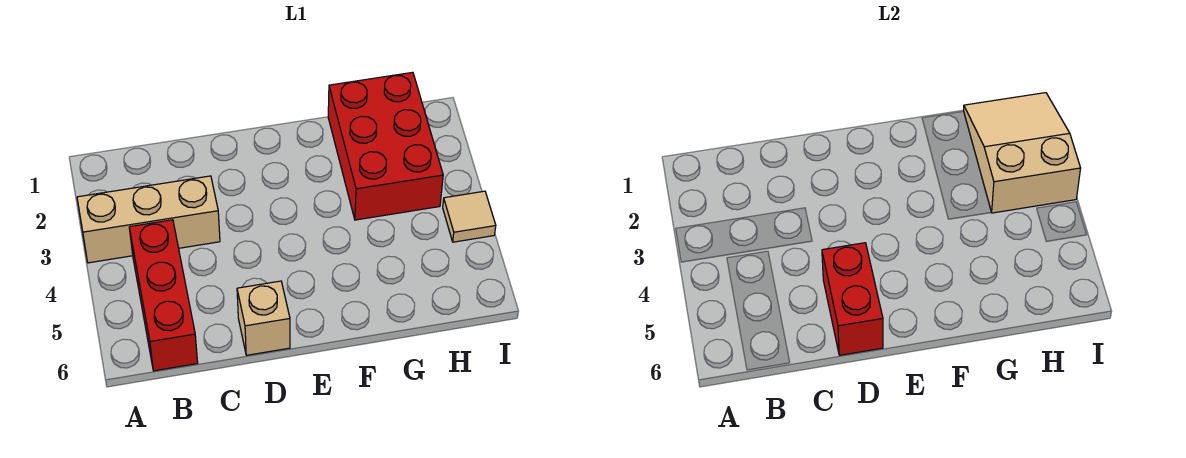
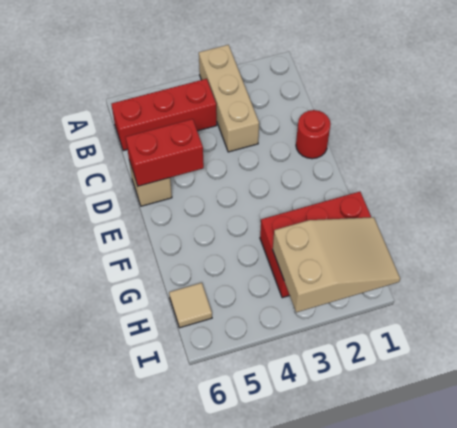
none -> red round brick D1 level 1
tan tile I4 level 1 -> tan tile H6 level 1

